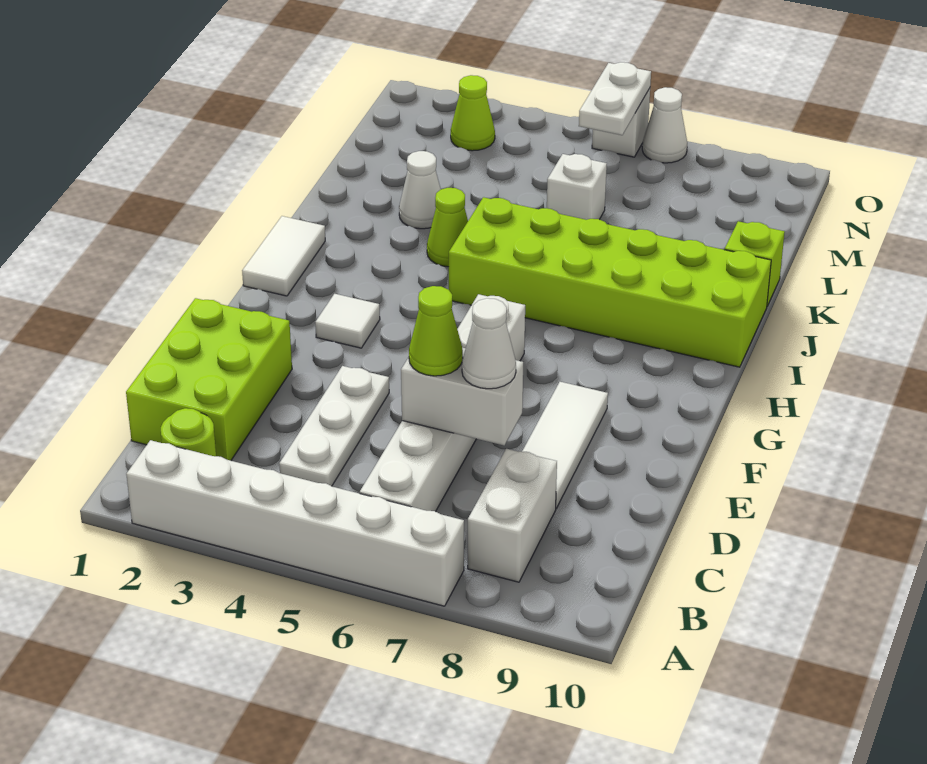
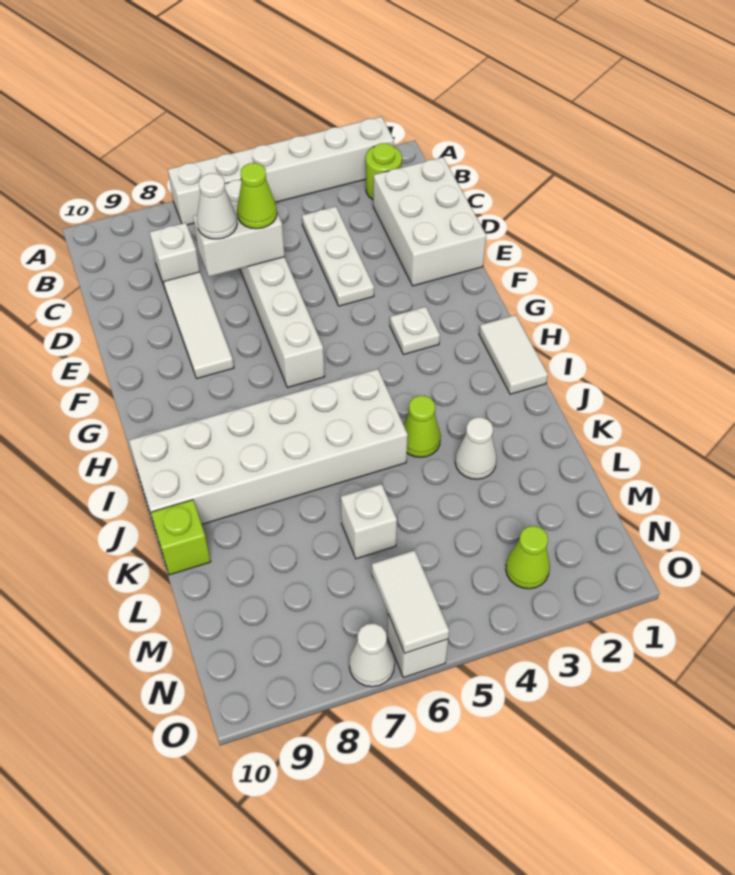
white brick B8:C8 level 1 -> white brick C8 level 1
lime brick C1:E2 level 1 -> white brick C1:E2 level 1
white tile G3 level 1 -> white plate G3 level 1
lime brick I5:J10 level 1 -> white brick I5:J10 level 1
white plate N6:O6 level 2 -> white tile N6:O6 level 2

